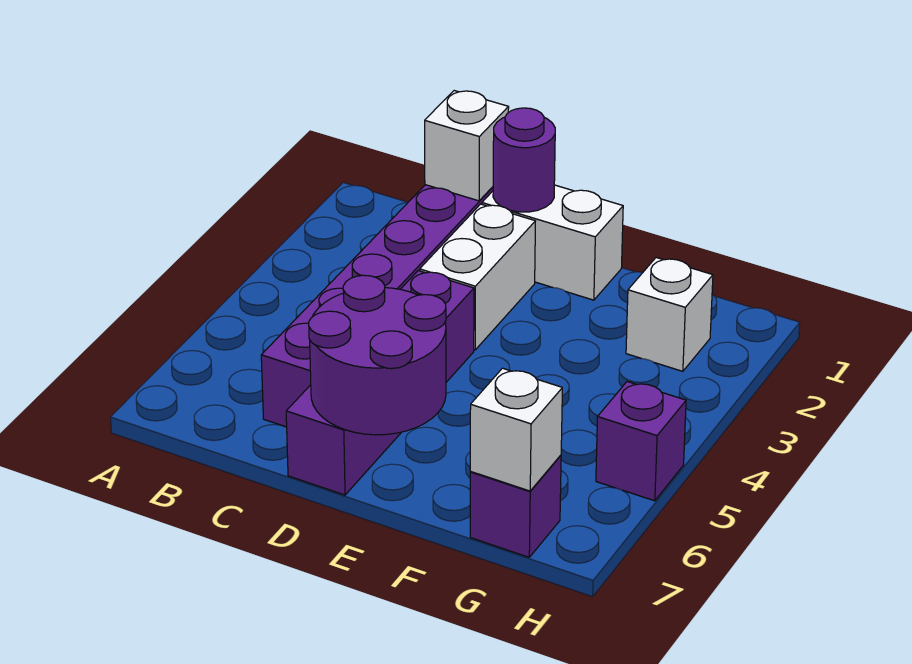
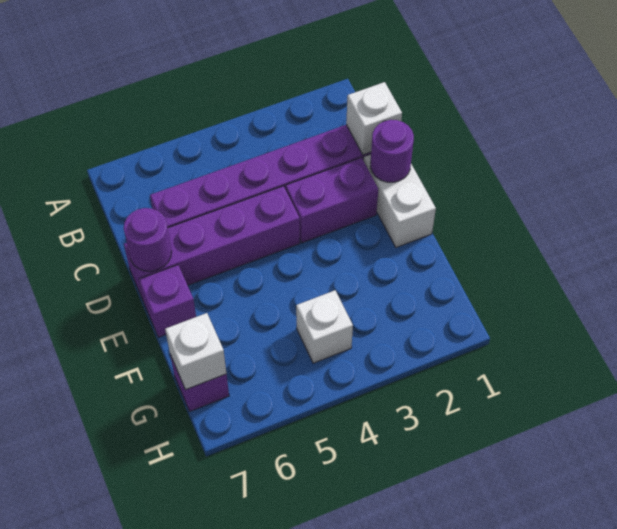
white brick D2:D3 level 1 -> purple brick D2:D3 level 1
purple round brick D6:E7 level 2 -> purple round brick D7 level 2
white brick G2 level 1 -> white brick G4 level 1
purple brick H5 level 1 -> purple brick E7 level 1

